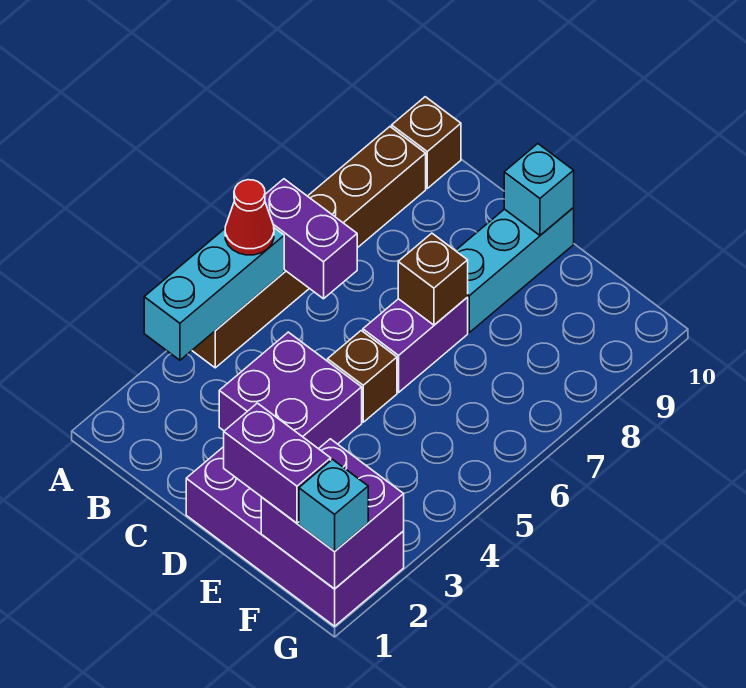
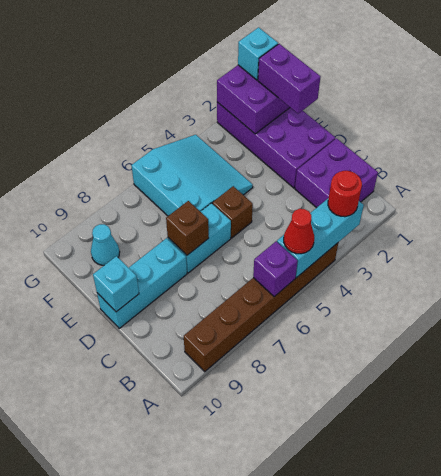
none -> red round brick A3 level 3
purple brick A6:B6 level 2 -> purple brick A6 level 2
brown brick A10 level 1 -> none
purple brick C3:D4 level 1 -> purple brick B1:C2 level 1
purple brick D6:D7 level 1 -> cyan brick D6:D7 level 1
none -> cyan slope E4:G6 level 1 top 6
none -> cyan cone F9 level 1

